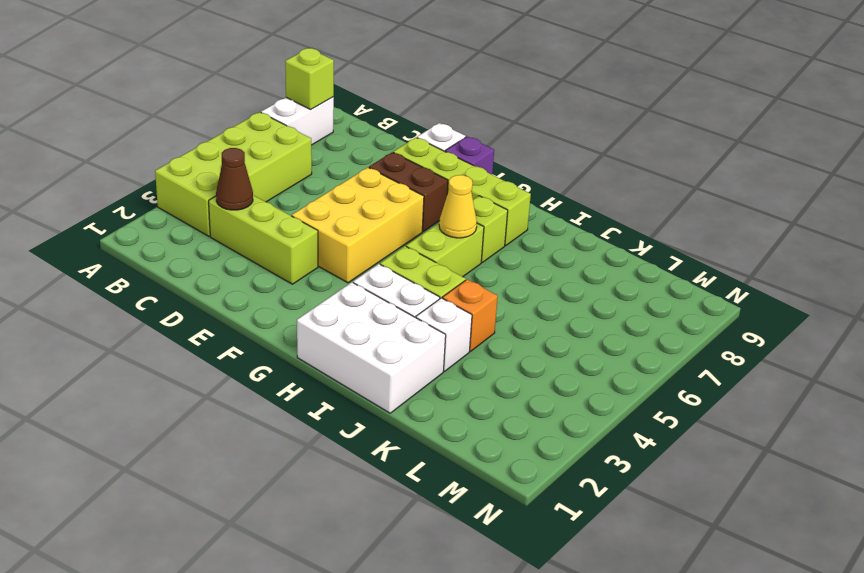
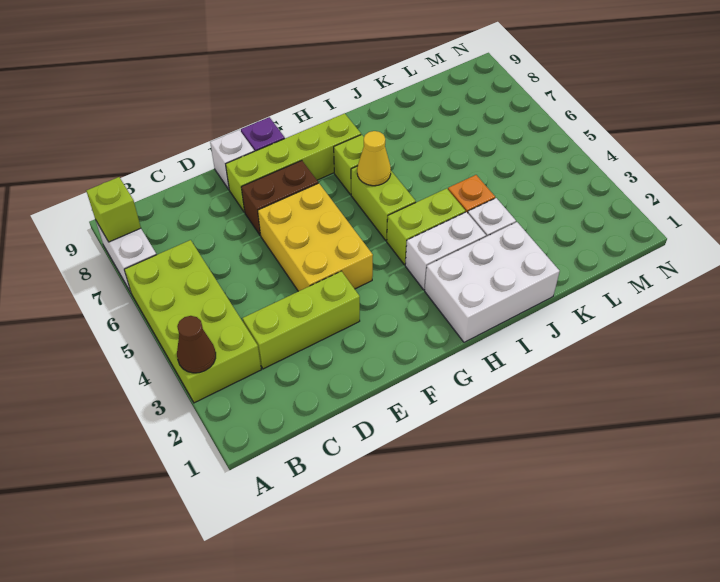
brown cone C3 level 2 -> brown cone A3 level 2

